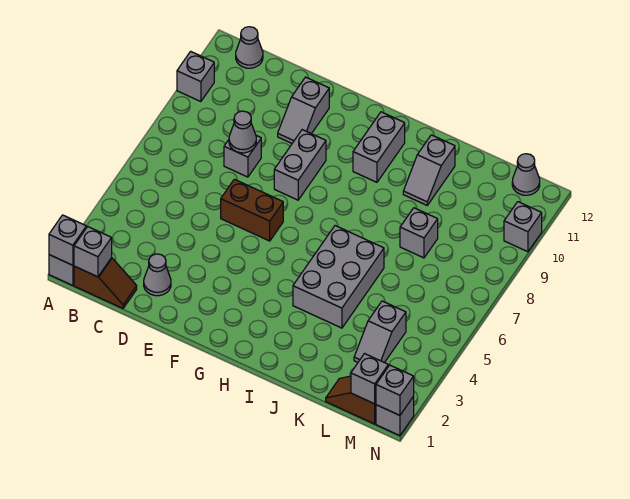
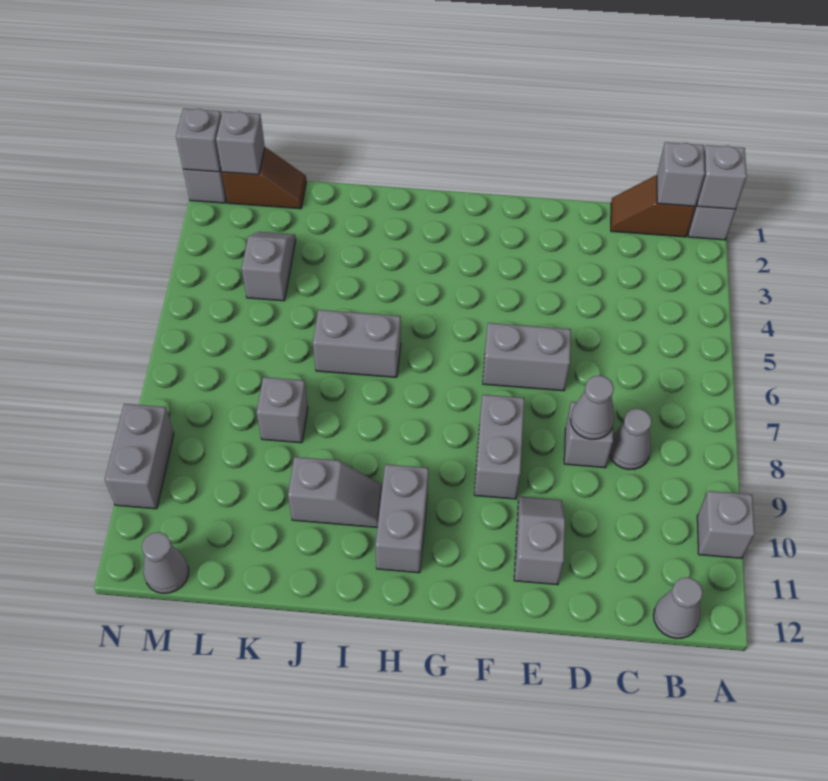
grey cone D2 level 1 -> grey cone C8 level 1
brown brick E6:F6 level 1 -> grey brick E6:F6 level 1
grey brick I4:J6 level 1 -> grey brick I6:J6 level 1
grey slope J10:J11 level 1 top 11 -> grey slope I10:J10 level 1 top J
grey brick N10 level 1 -> grey brick N9:N10 level 1

